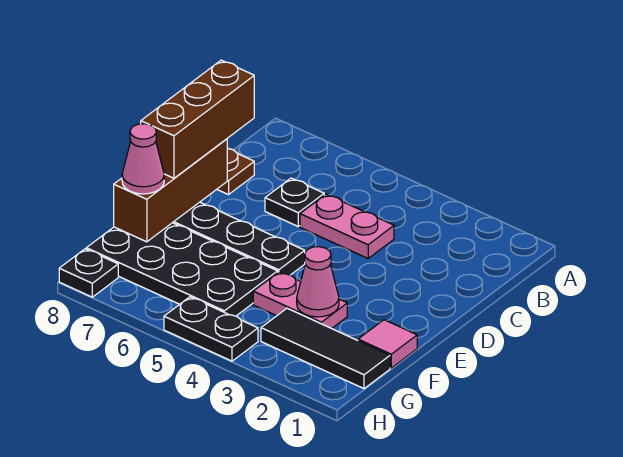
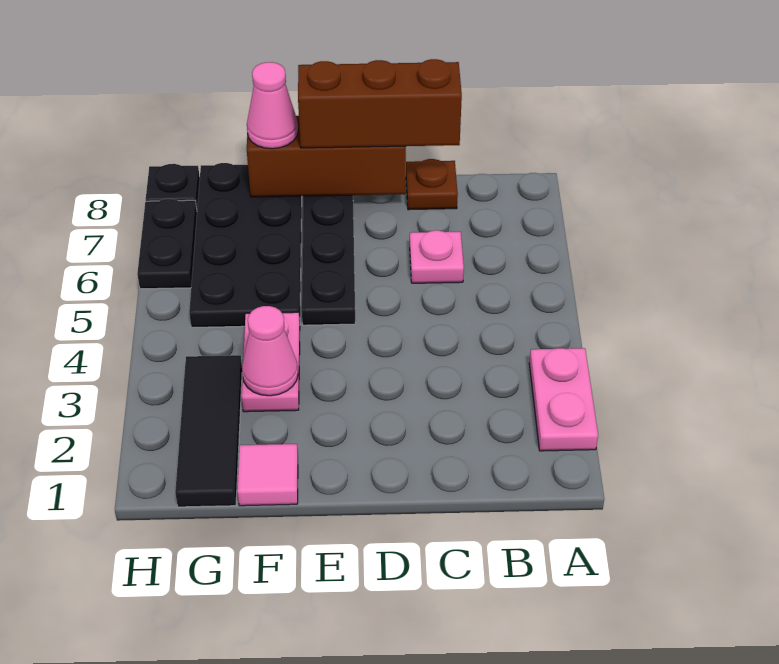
pink plate C4:C5 level 1 -> pink plate A2:A3 level 1
black plate C6 level 1 -> pink plate C6 level 1
black plate H4:H5 level 1 -> black plate H6:H7 level 1

